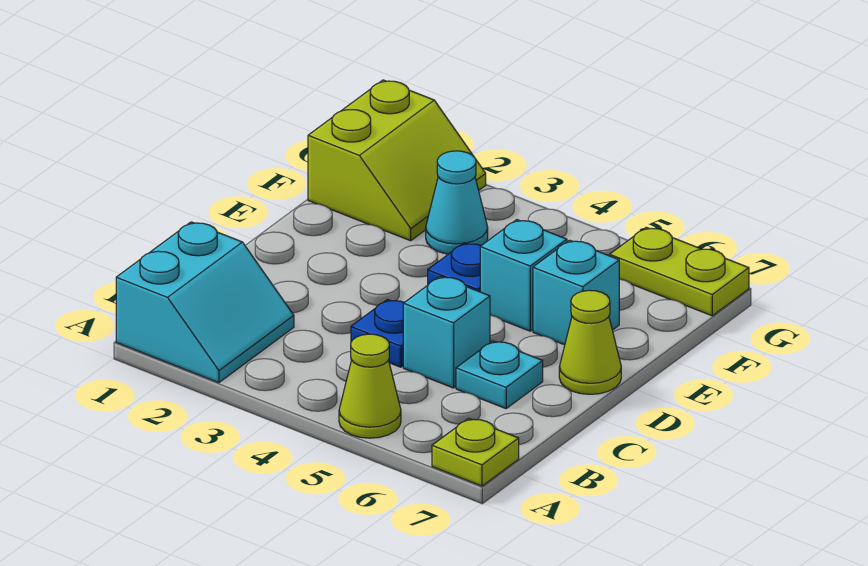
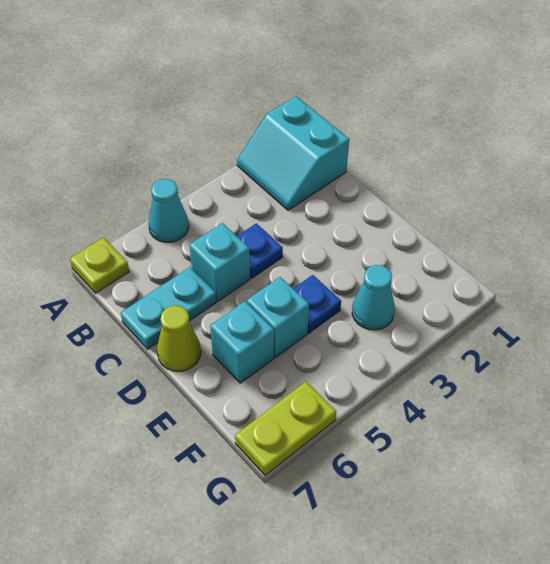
lime cone A5 level 1 -> cyan cone A5 level 1
cyan plate C6 level 1 -> cyan plate C6:C7 level 1
lime slope F1:G2 level 1 top 1 -> none

